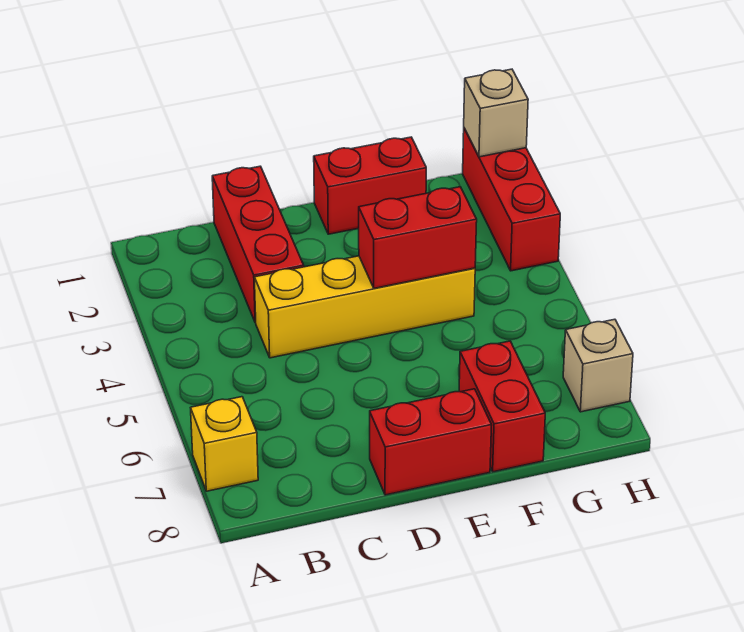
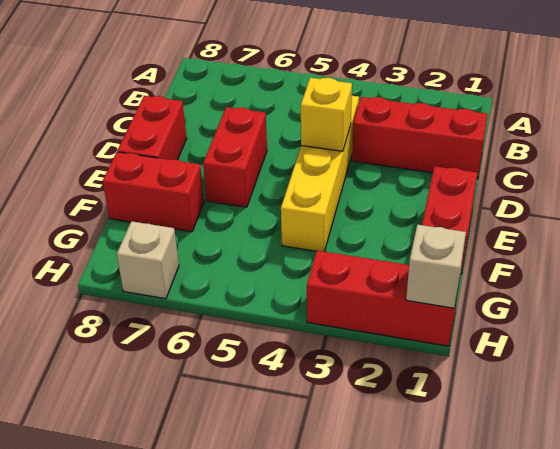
yellow brick A7 level 1 -> yellow brick D4 level 2
red brick E4:F4 level 2 -> red brick D6:E6 level 1

